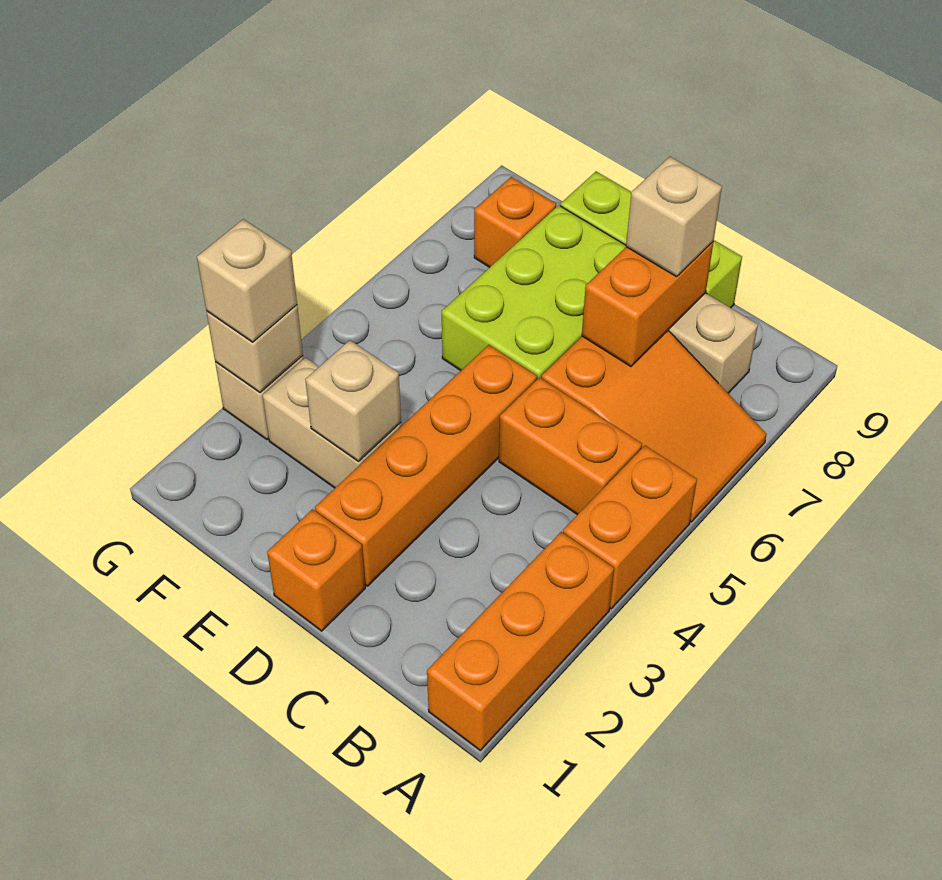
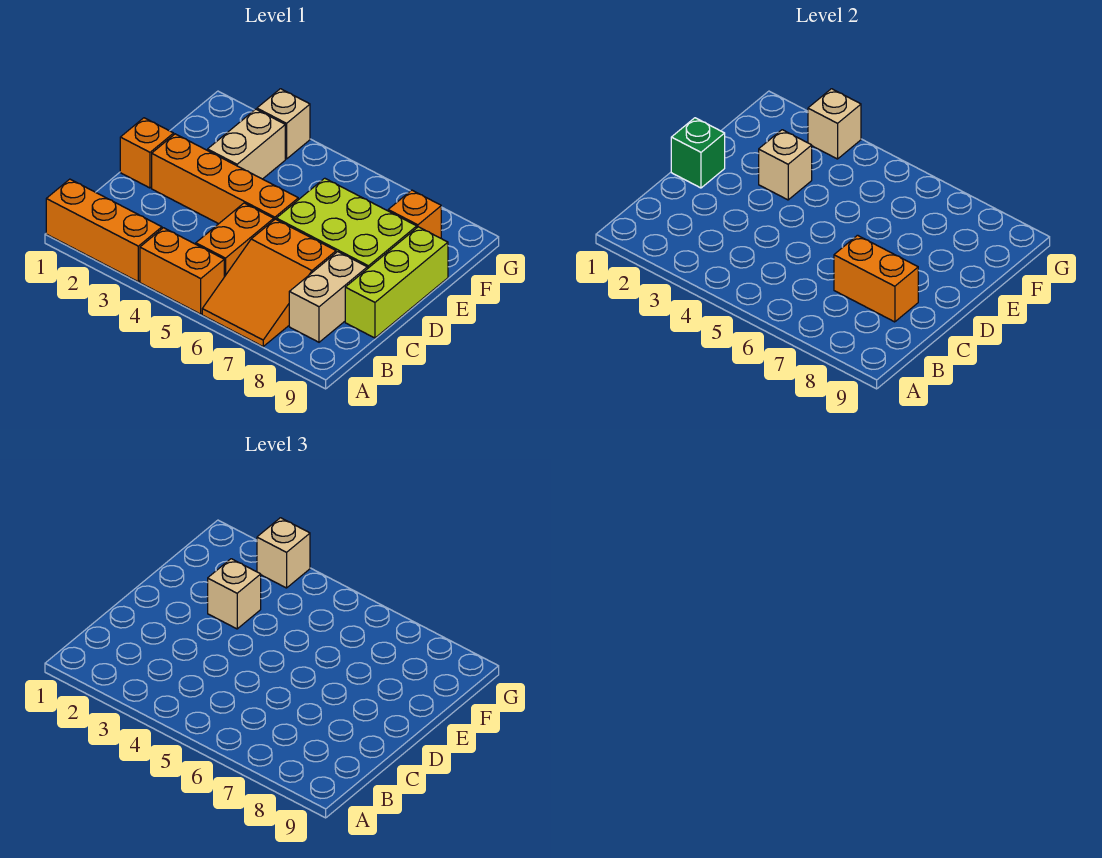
tan brick C8 level 3 -> tan brick E3 level 3
none -> green brick D1 level 2

